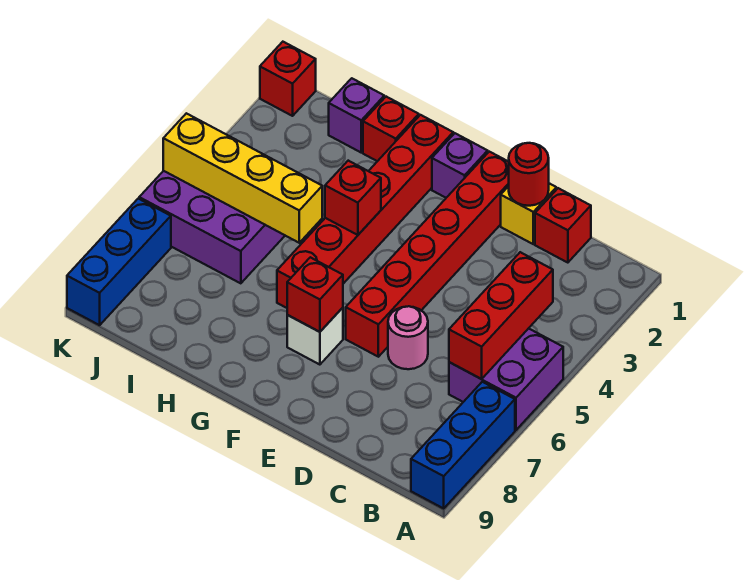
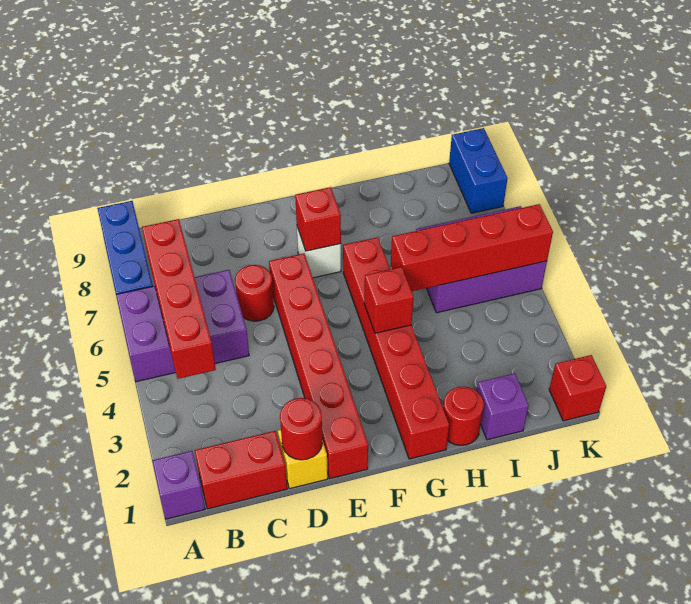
purple brick A5:B6 level 1 -> purple brick A5:C6 level 1
red brick B4:B6 level 2 -> red brick B4:B7 level 2
red brick C1 level 1 -> red brick B1:C1 level 1
pink round brick D6 level 1 -> red round brick D6 level 1
purple brick F1 level 1 -> purple brick A1 level 1
red brick H1 level 1 -> red round brick H1 level 1
yellow brick H5:K5 level 2 -> red brick H5:K5 level 2
blue brick K7:K9 level 1 -> blue brick K8:K9 level 1

